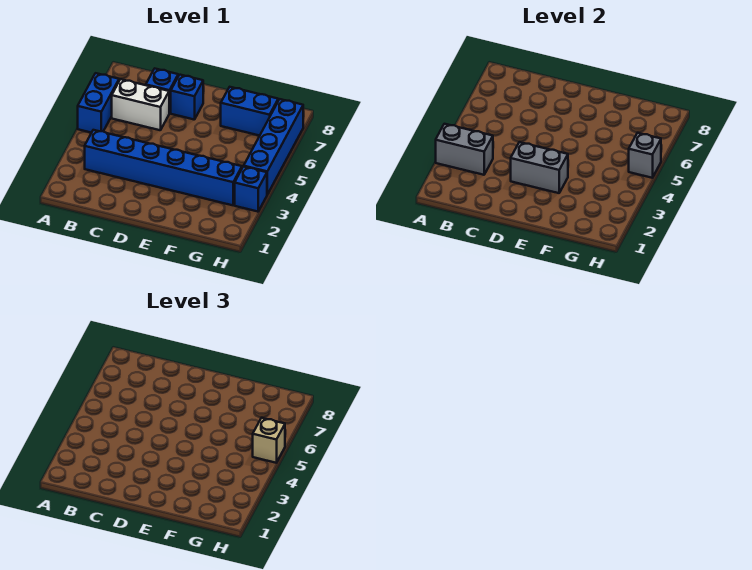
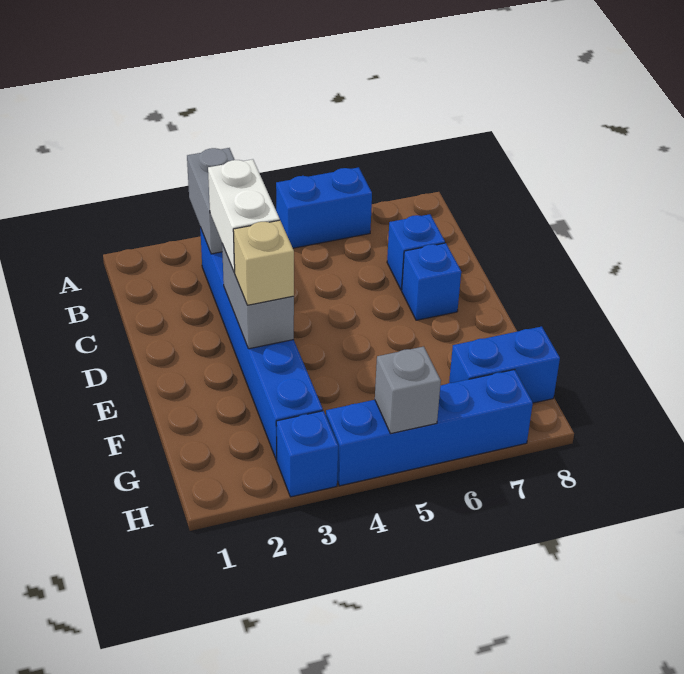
white brick B6:C6 level 1 -> white brick C3:D3 level 3
blue brick F7:G7 level 1 -> blue brick G7:G8 level 1
tan brick H5 level 3 -> tan brick E3 level 3

